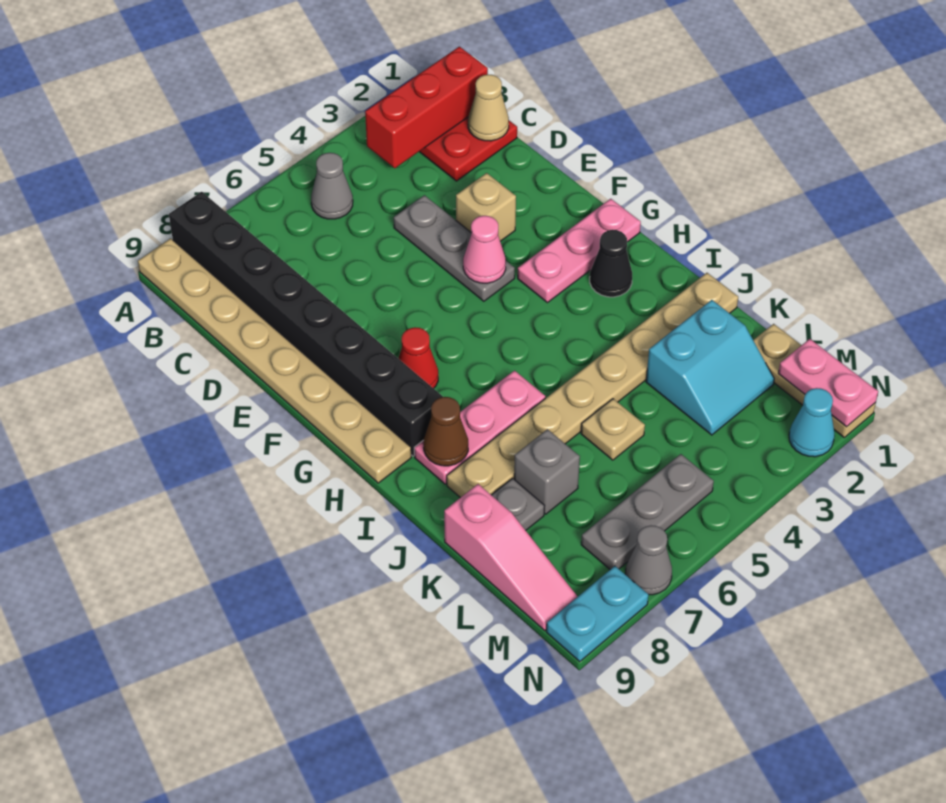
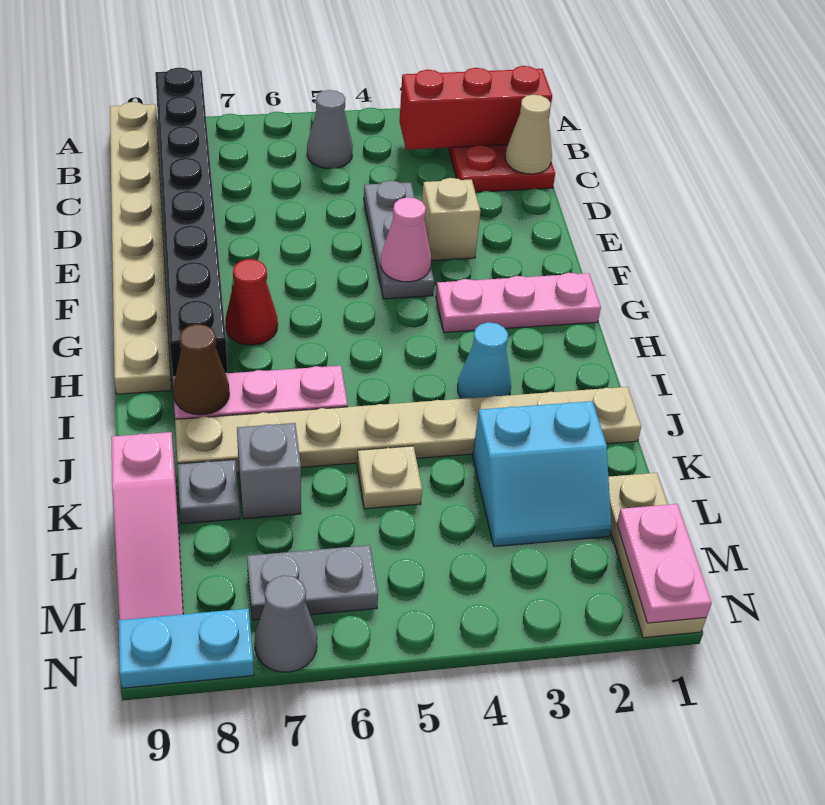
black cone H2 level 1 -> none
grey plate M5:M7 level 1 -> grey plate M6:M7 level 1
cyan cone N2 level 1 -> cyan cone I3 level 1

